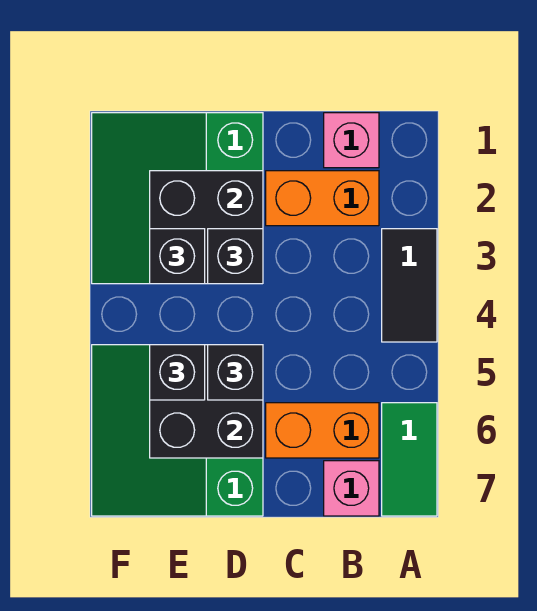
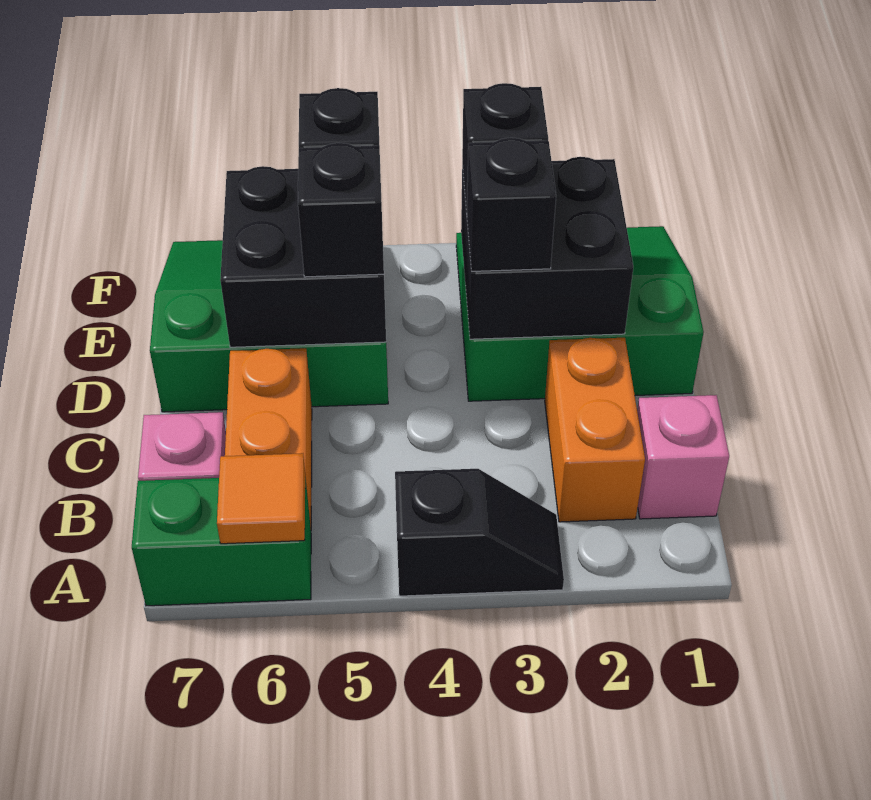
black tile A3:A4 level 1 -> black slope A3:A4 level 1 top 4
green tile A6:A7 level 1 -> green brick A6:A7 level 1
none -> orange tile A6 level 2

